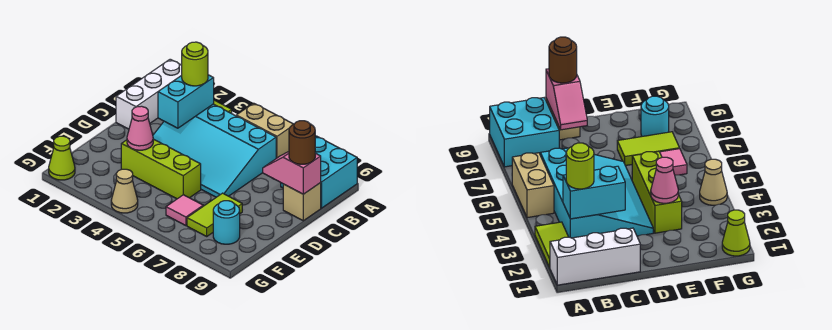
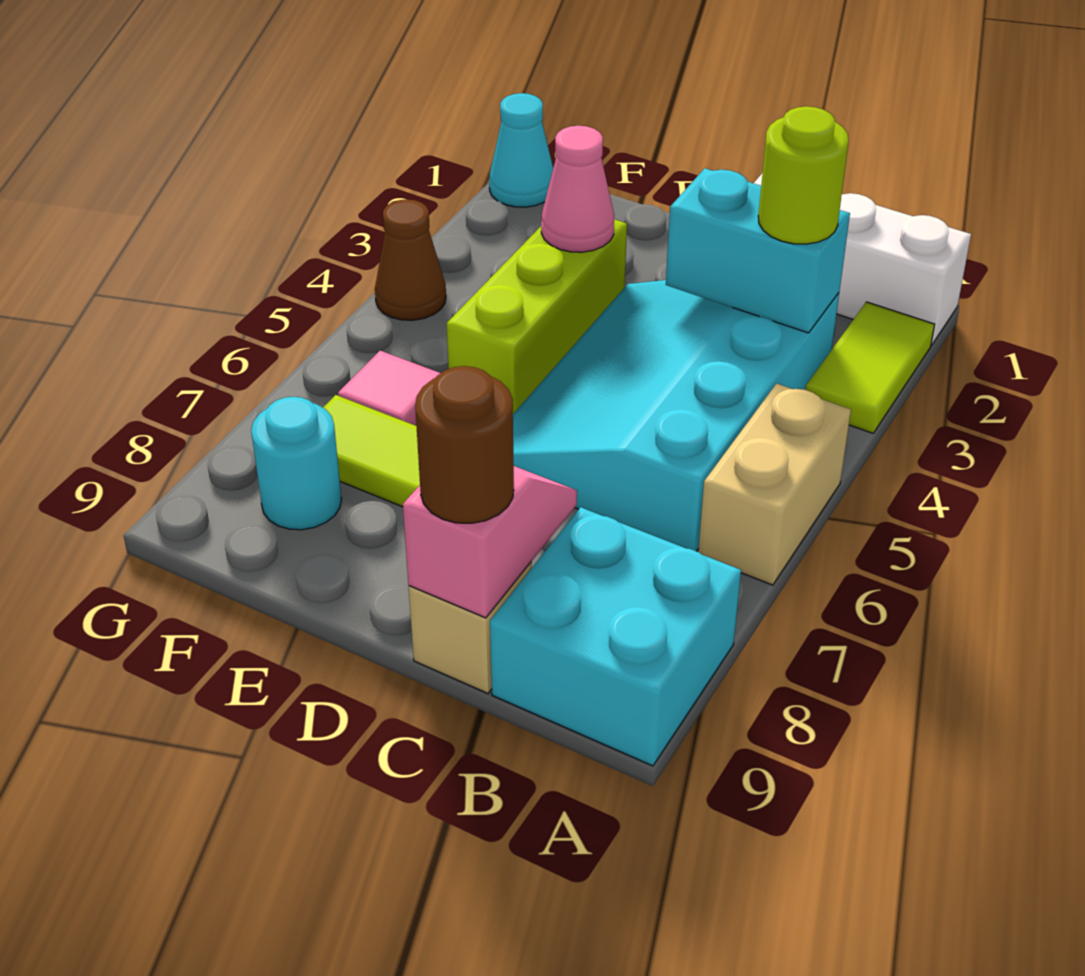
lime cone G1 level 1 -> cyan cone G1 level 1
tan cone G4 level 1 -> brown cone G4 level 1

